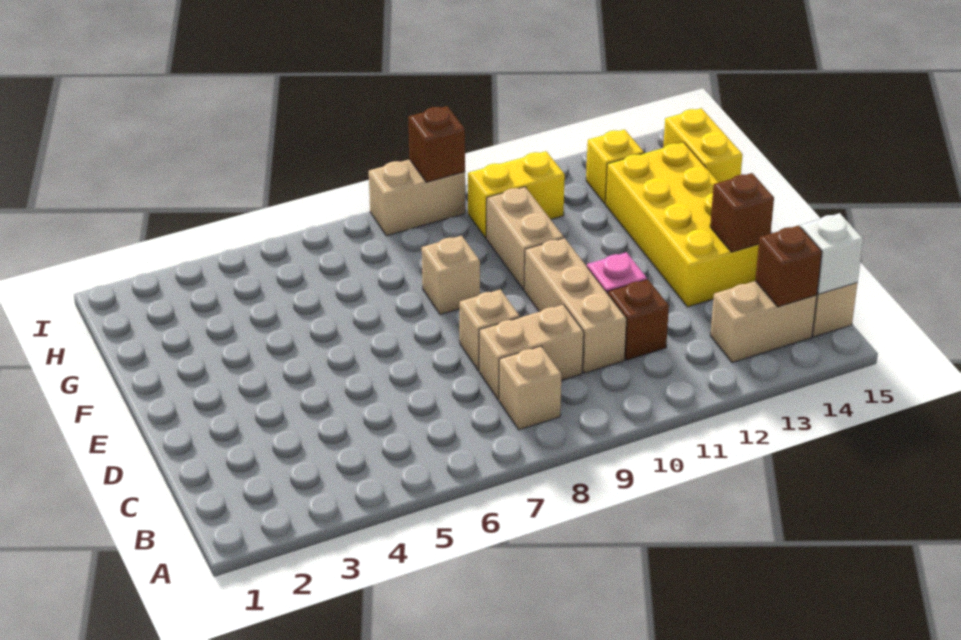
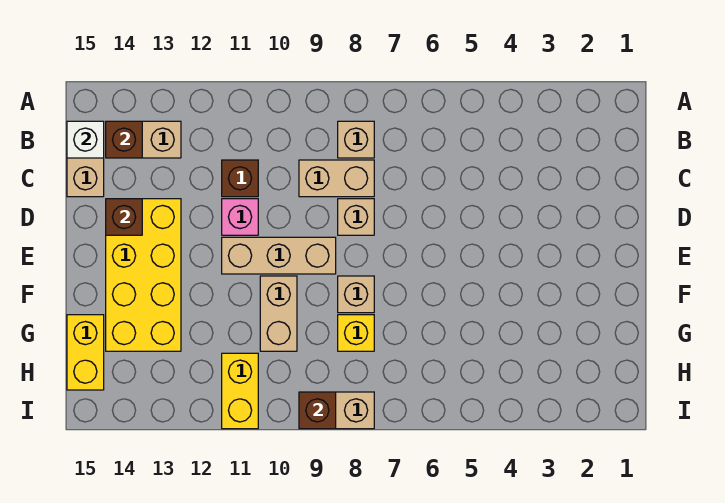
tan brick C10:E10 level 1 -> tan brick E9:E11 level 1
yellow brick H10:H11 level 1 -> yellow brick H11:I11 level 1
yellow brick H13 level 1 -> yellow brick G8 level 1

